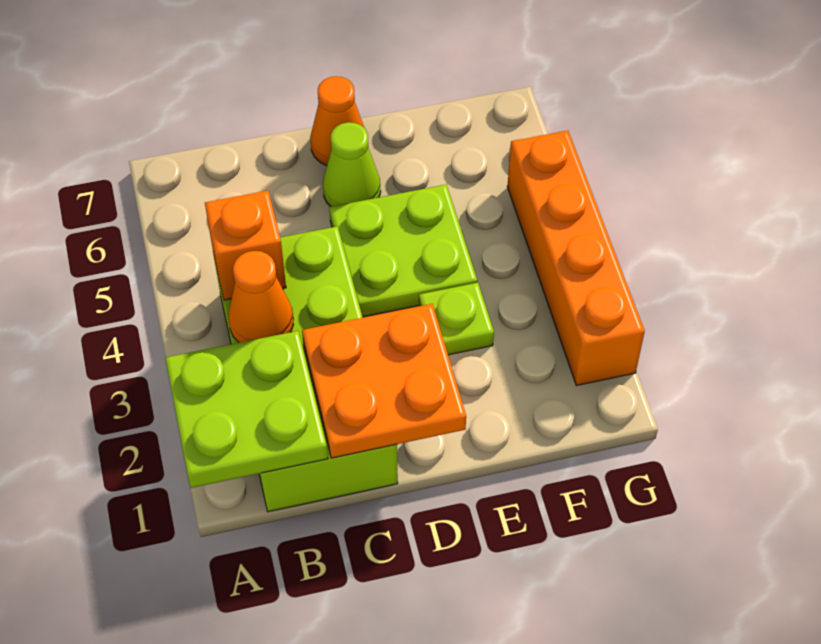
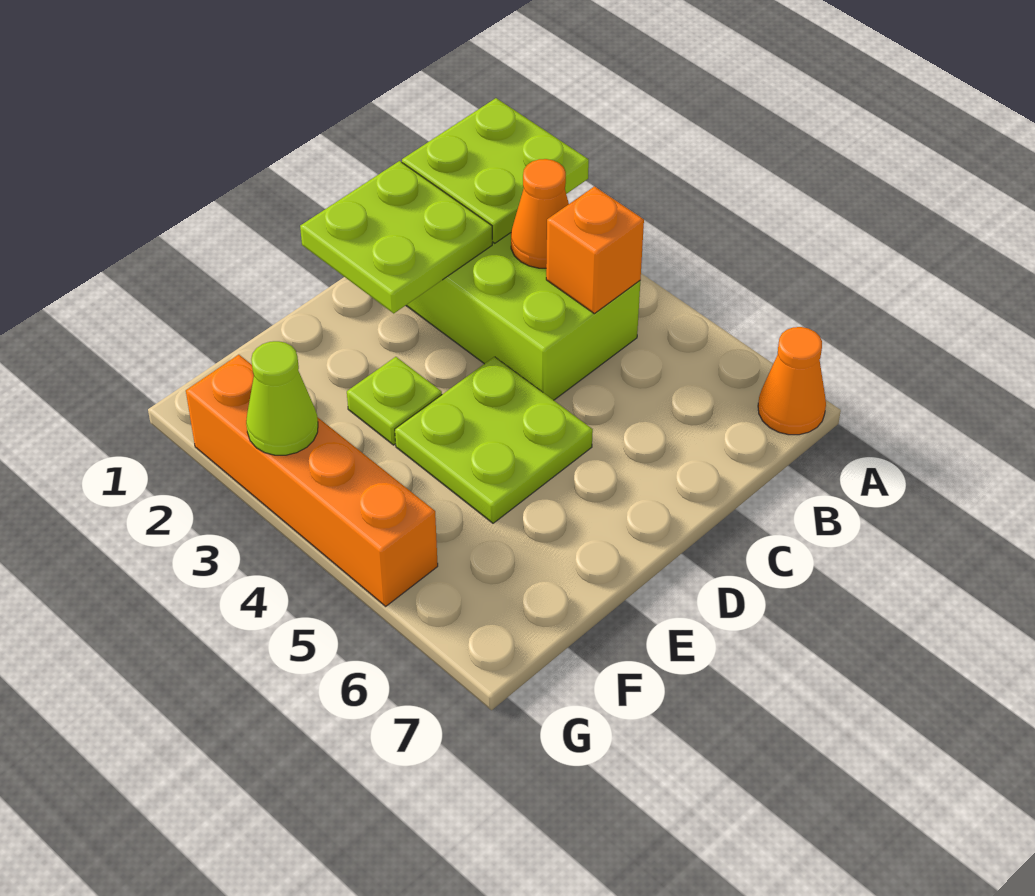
orange plate C1:D2 level 2 -> lime plate C1:D2 level 2
lime cone D6 level 1 -> lime cone G3 level 2
orange cone D7 level 1 -> orange cone A7 level 1

